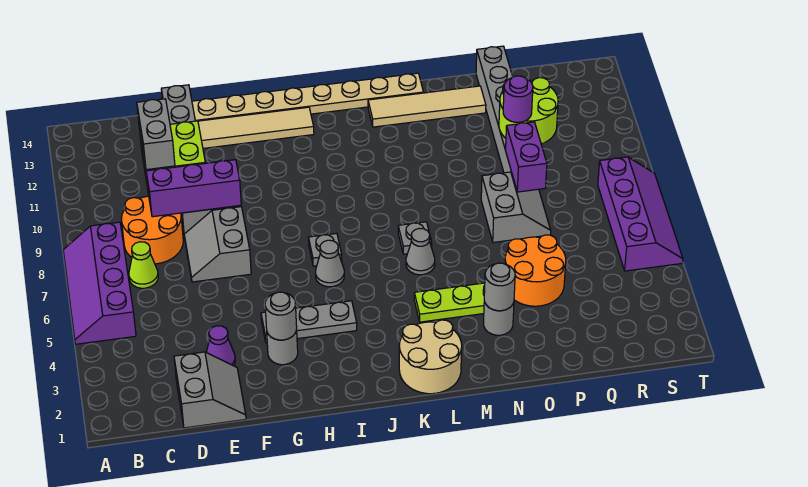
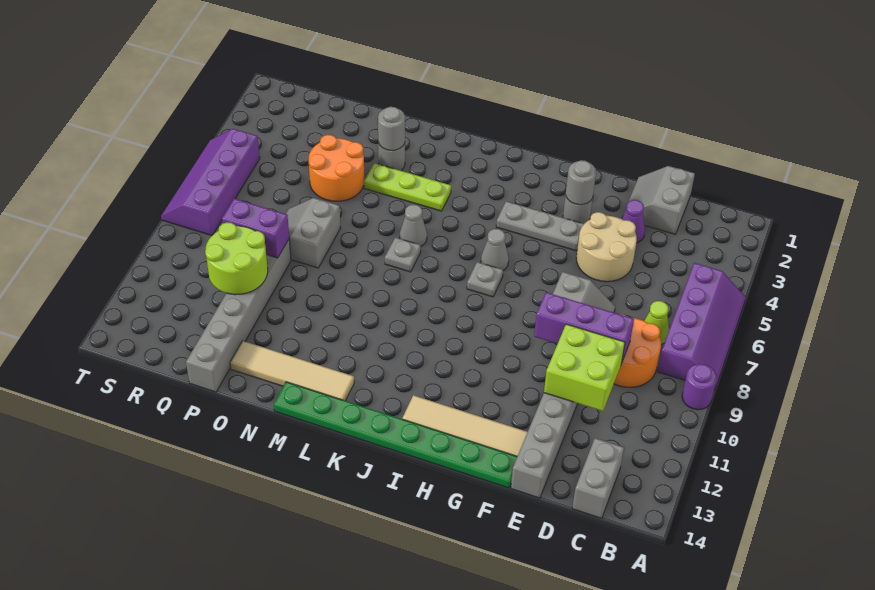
grey brick D10:D11 level 3 -> grey brick C13:C14 level 1
tan plate F14:M14 level 1 -> green plate F14:M14 level 1
tan round brick K1:L2 level 1 -> tan round brick E4:F5 level 1
purple brick P8:P9 level 2 -> purple brick P9:Q9 level 2
purple round brick P10 level 3 -> purple round brick A9 level 1

